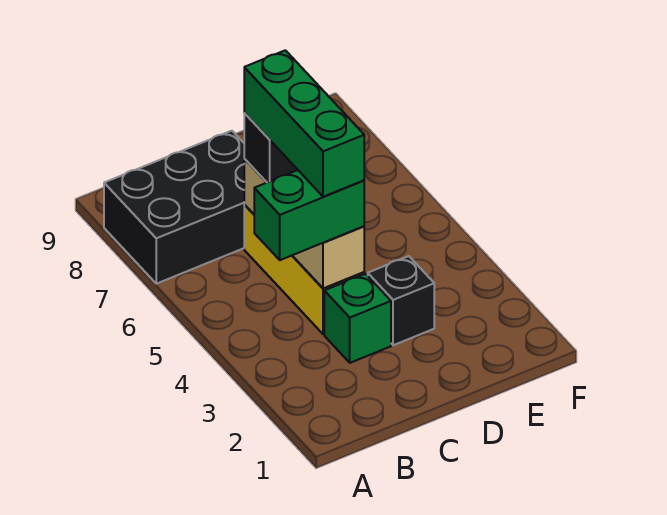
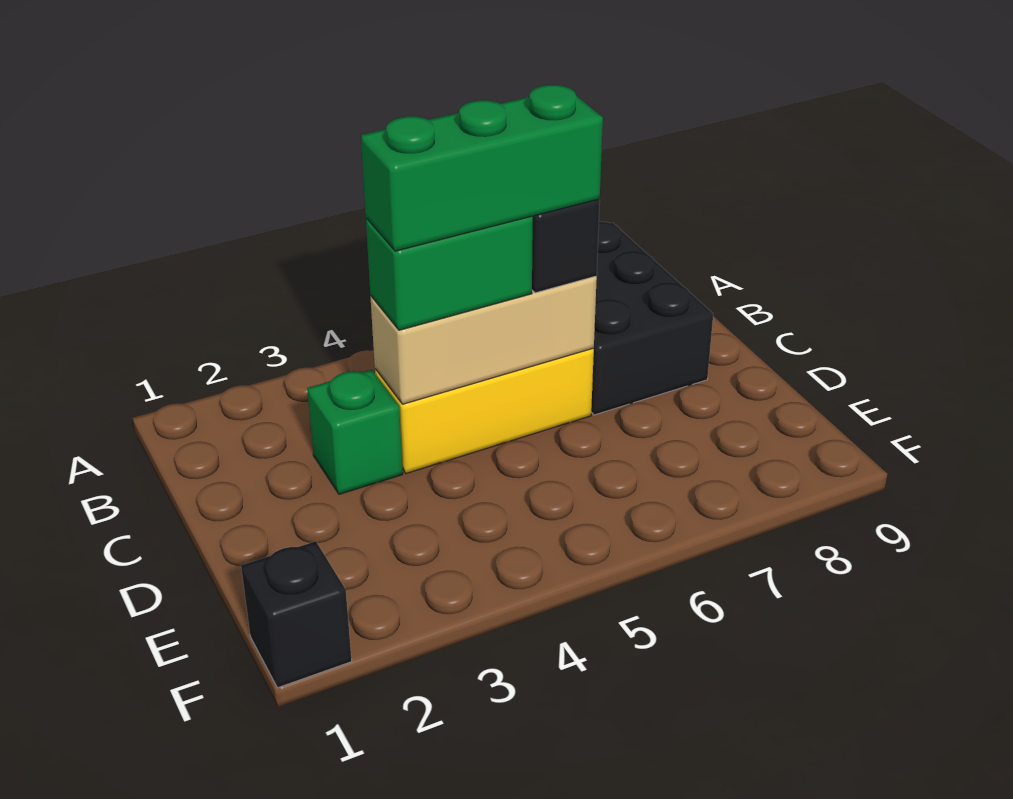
green brick B4:C4 level 3 -> green brick C4:C5 level 3
black brick D3 level 1 -> black brick F1 level 1

